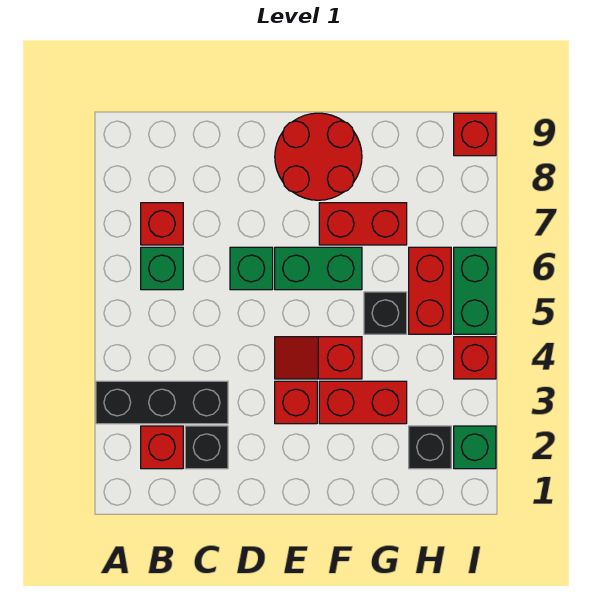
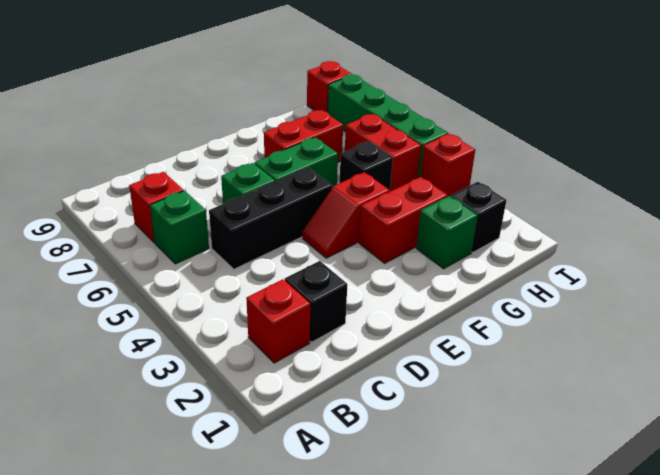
black brick A3:C3 level 1 -> black brick C5:E5 level 1
red brick E3 level 1 -> none
red round brick E8:F9 level 1 -> none
green brick I2 level 1 -> green brick G2 level 1
green brick I5:I6 level 1 -> green brick I5:I8 level 1

